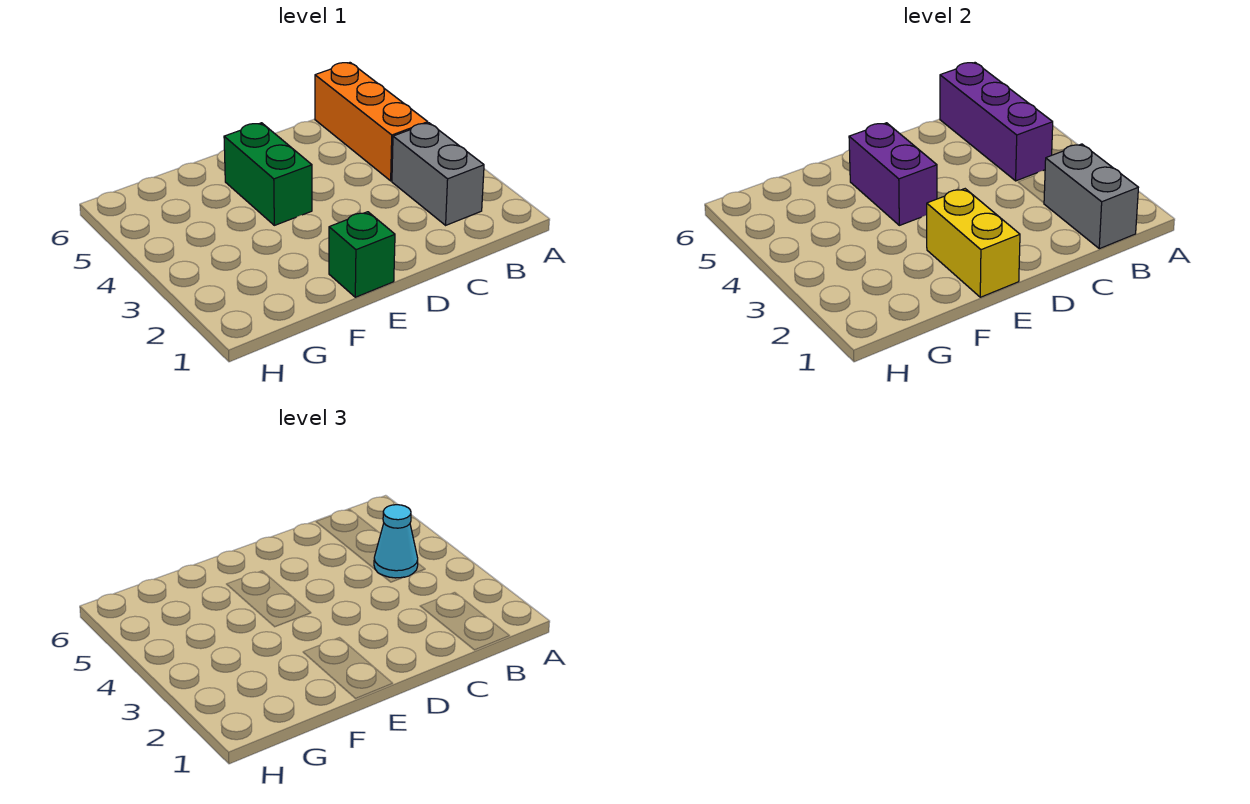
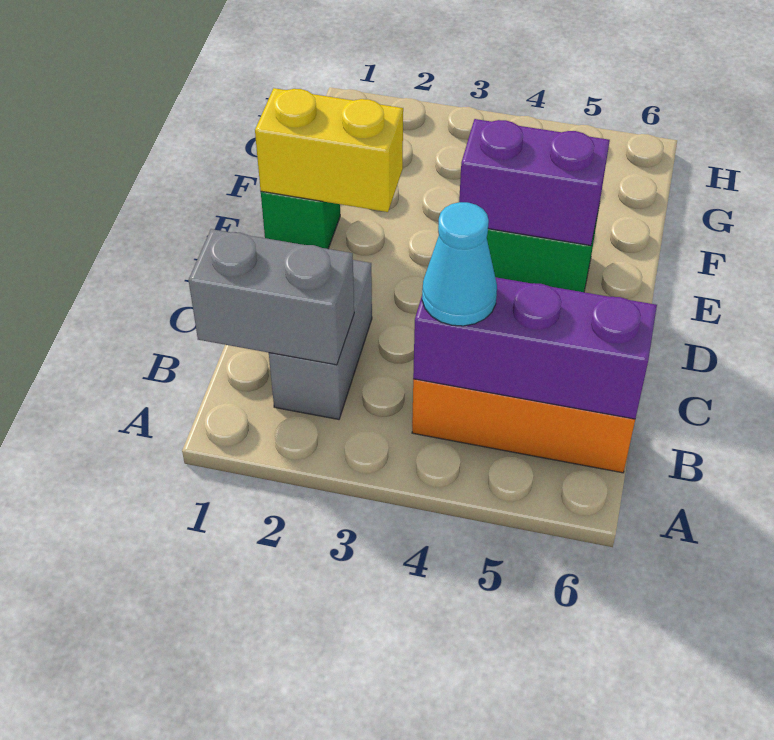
grey brick B2:B3 level 1 -> grey brick B2:C2 level 1

